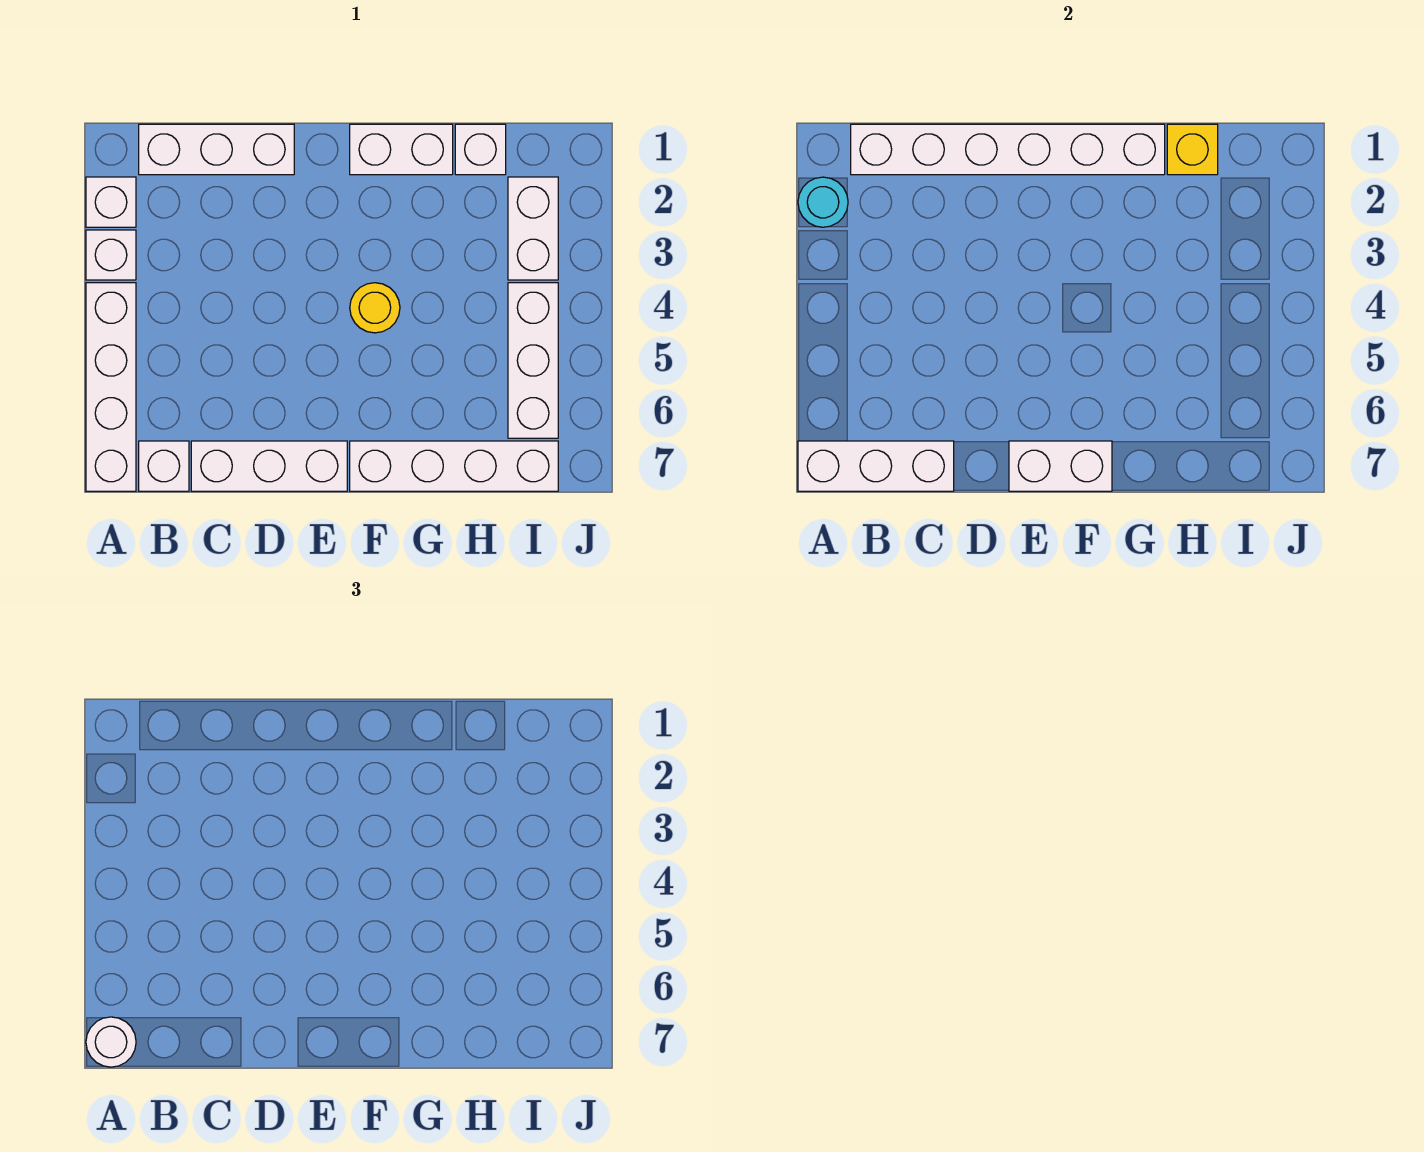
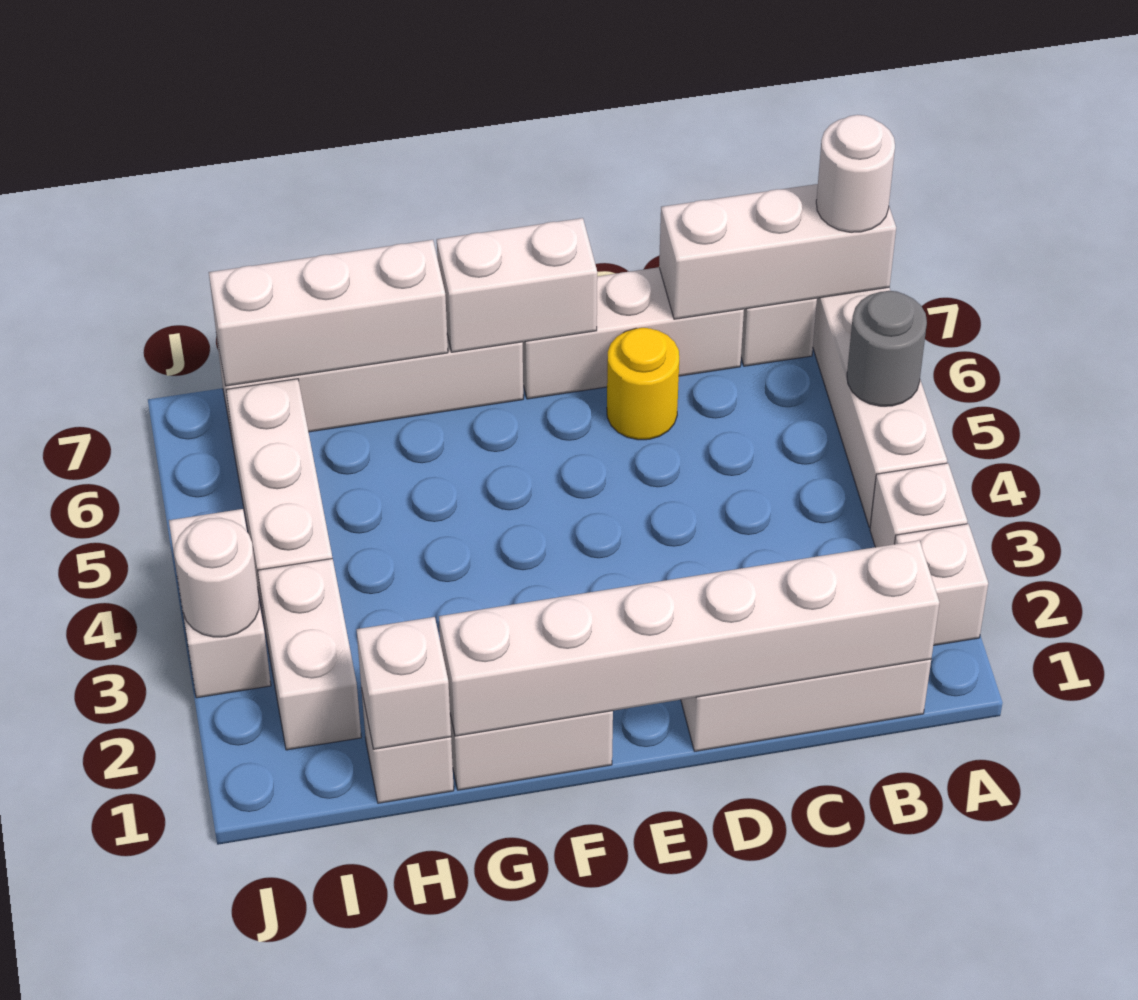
cyan round brick A2 level 2 -> none
none -> grey round brick A5 level 2
yellow round brick F4 level 1 -> yellow round brick D6 level 1
none -> white brick G7:I7 level 2
yellow brick H1 level 2 -> white brick H1 level 2
none -> white brick J3:J4 level 1
none -> white round brick J3 level 2

